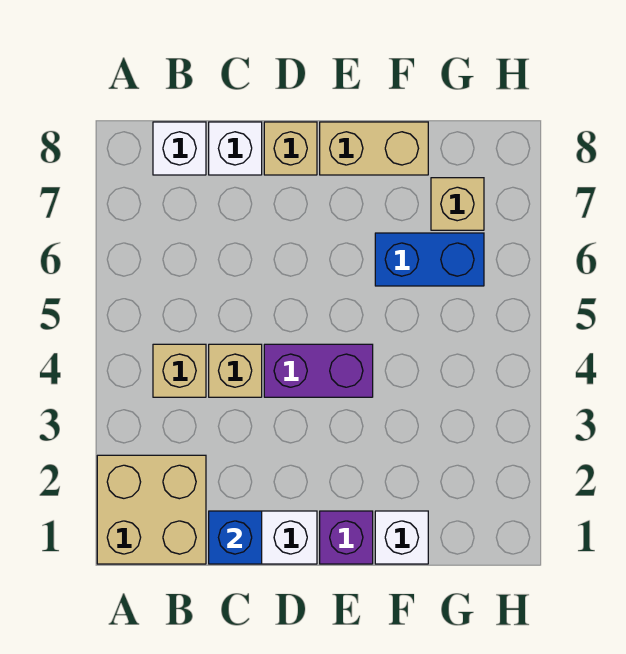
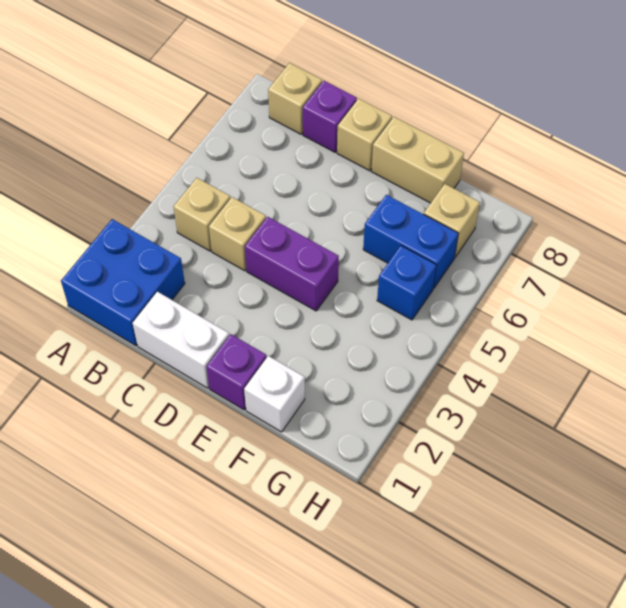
tan brick A1:B2 level 1 -> blue brick A1:B2 level 1
white brick B8 level 1 -> tan brick B8 level 1
blue brick C1 level 2 -> blue brick G5 level 1
white brick C8 level 1 -> purple brick C8 level 1

